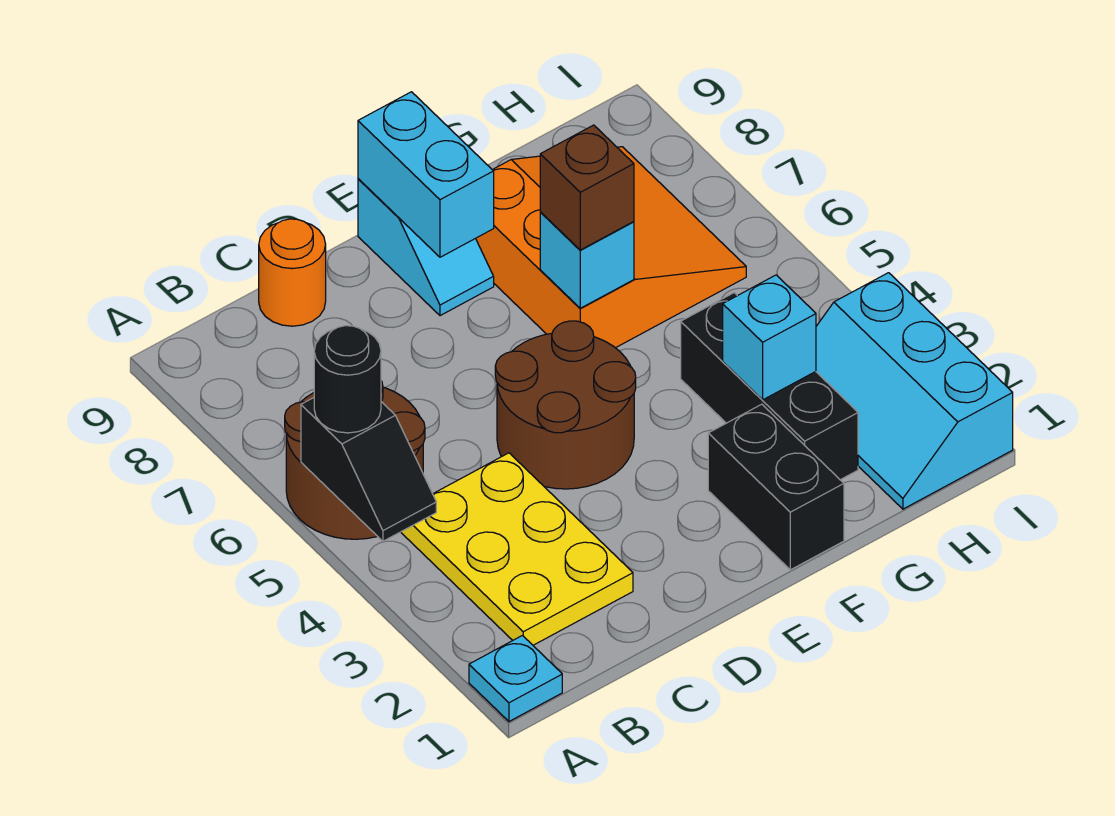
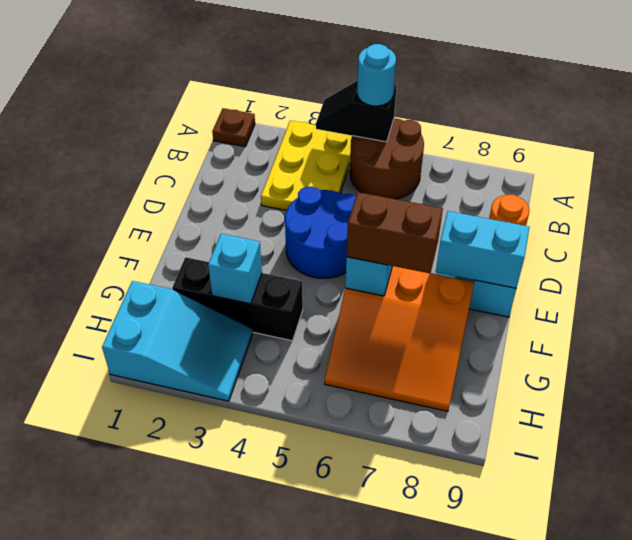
cyan plate A1 level 1 -> brown plate A1 level 1
black round brick A5 level 3 -> cyan round brick A5 level 3
yellow plate B2:C4 level 1 -> yellow plate A3:C4 level 1
brown round brick D4:E5 level 1 -> blue round brick D4:E5 level 1
black brick F1:F2 level 1 -> none
brown brick F6 level 3 -> brown brick F6:F7 level 3
cyan slope H1:I3 level 1 top I -> cyan slope H1:I3 level 1 top 1

